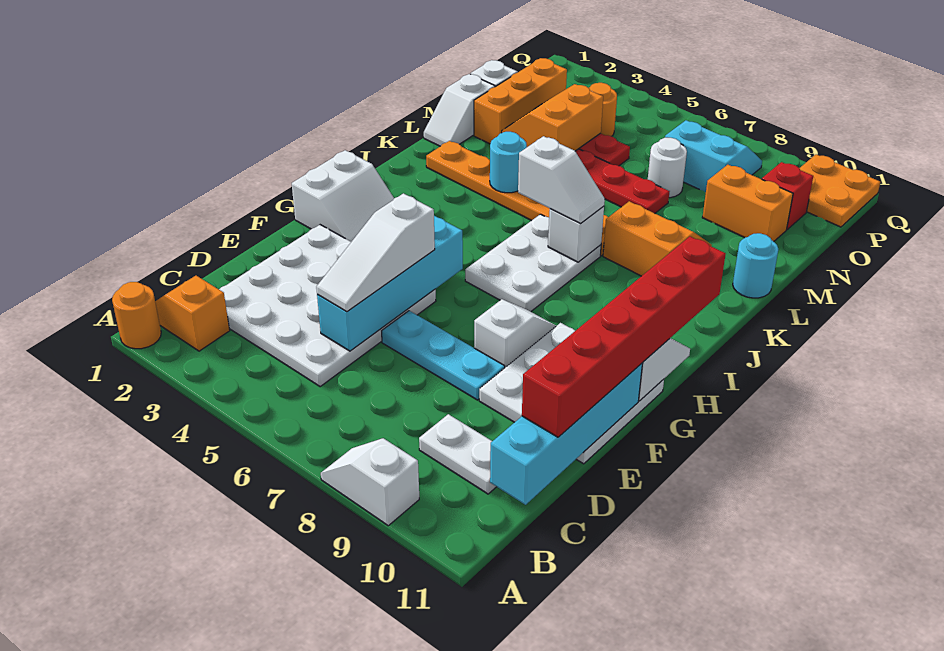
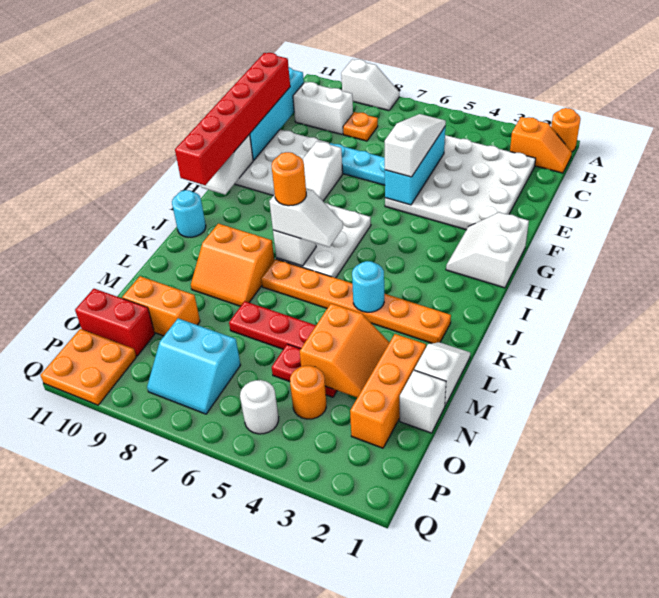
none -> orange plate C8 level 1
white plate C9:C10 level 1 -> white brick C9:C10 level 1
cyan brick D5:G5 level 2 -> cyan brick D5:F5 level 2
white slope J6:J7 level 3 top 6 -> white slope J6:J7 level 3 top 7
none -> orange round brick J7 level 4
cyan round brick L11 level 1 -> cyan round brick J11 level 1
white round brick N7 level 1 -> white round brick P5 level 1
red brick O10 level 1 -> red brick O10:O11 level 1

